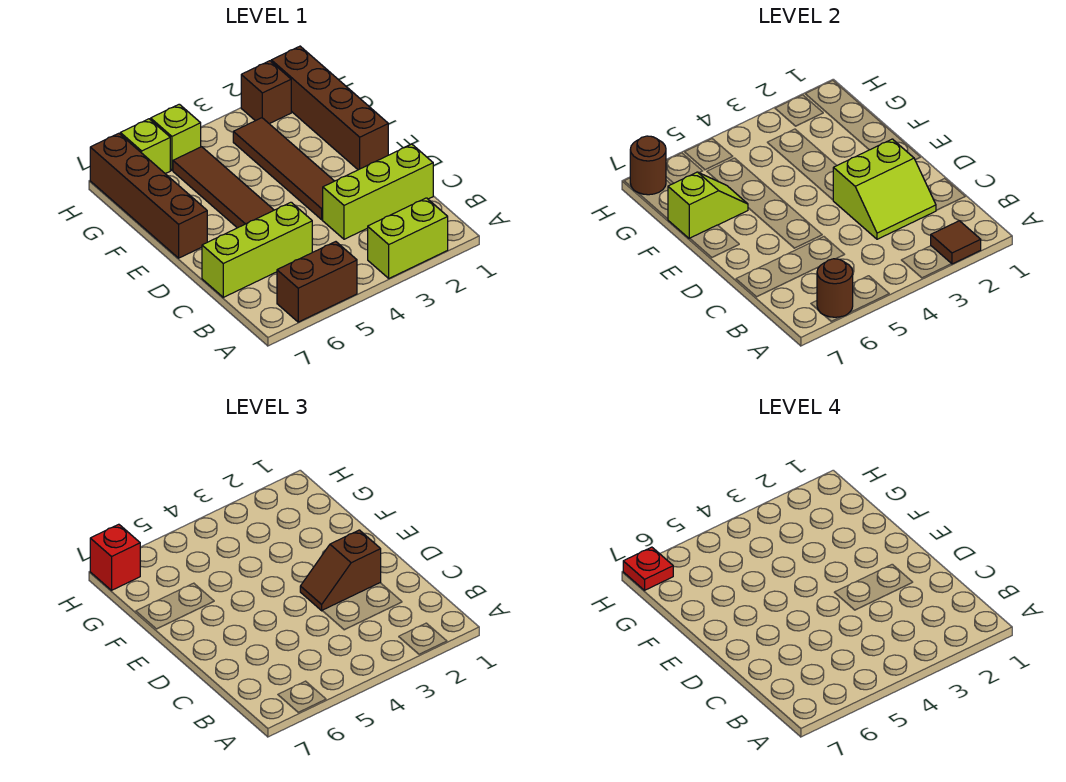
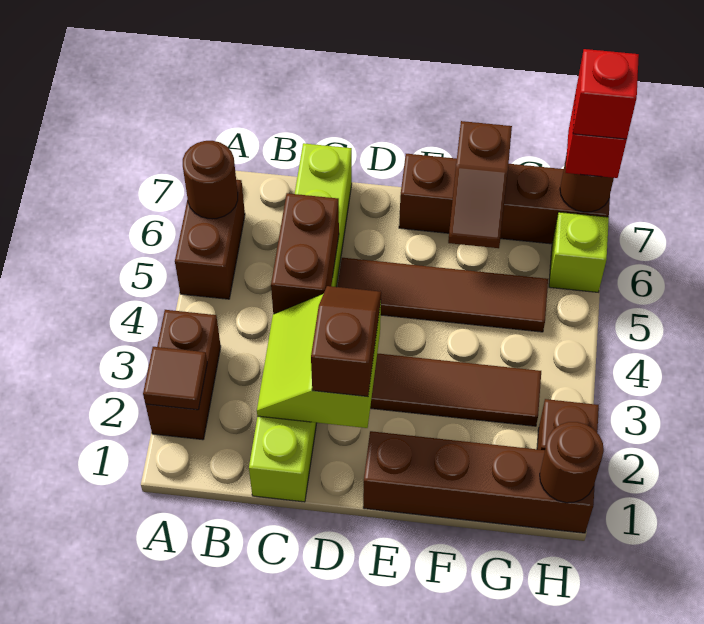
lime brick A2:A3 level 1 -> brown brick A2:A3 level 1
none -> brown brick C4:C5 level 2
lime slope F6:F7 level 2 top 7 -> brown slope F6:F7 level 2 top 7
none -> brown round brick H1 level 2
lime brick H5 level 1 -> none
red plate H7 level 4 -> red brick H7 level 4

